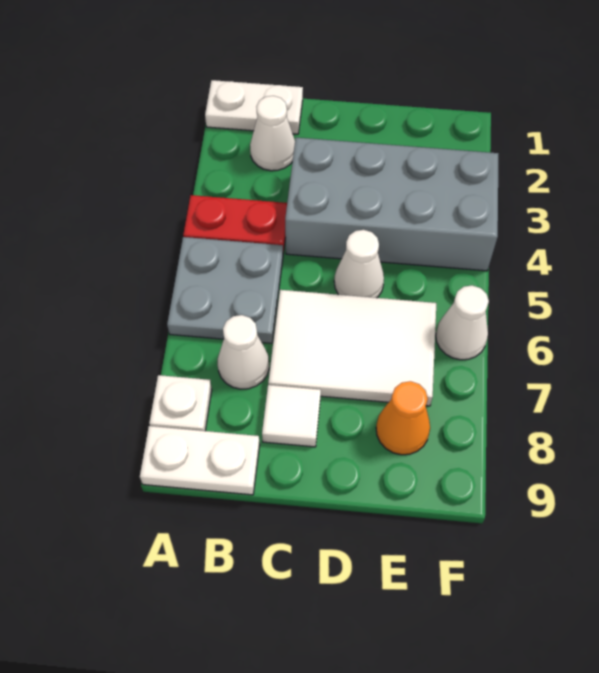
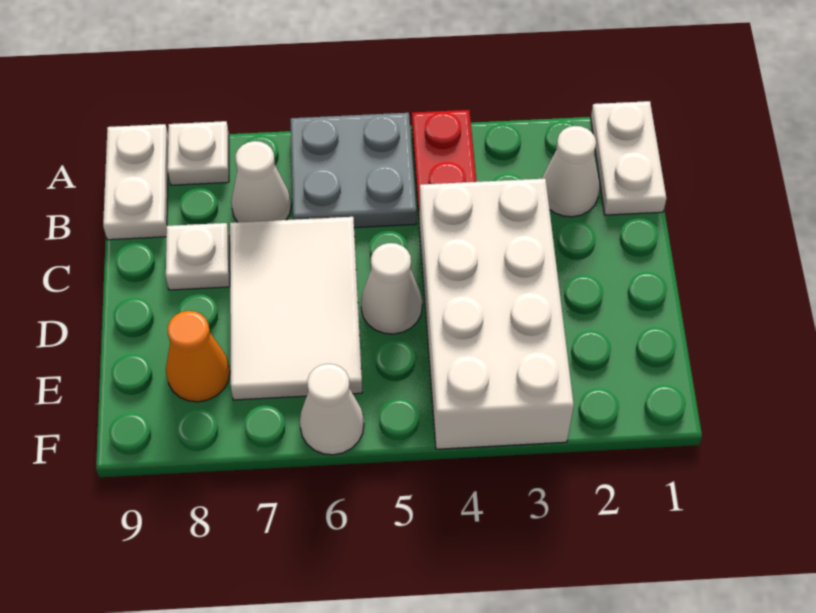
grey brick C3:F4 level 1 -> white brick C3:F4 level 1
white tile C8 level 1 -> white plate C8 level 1

